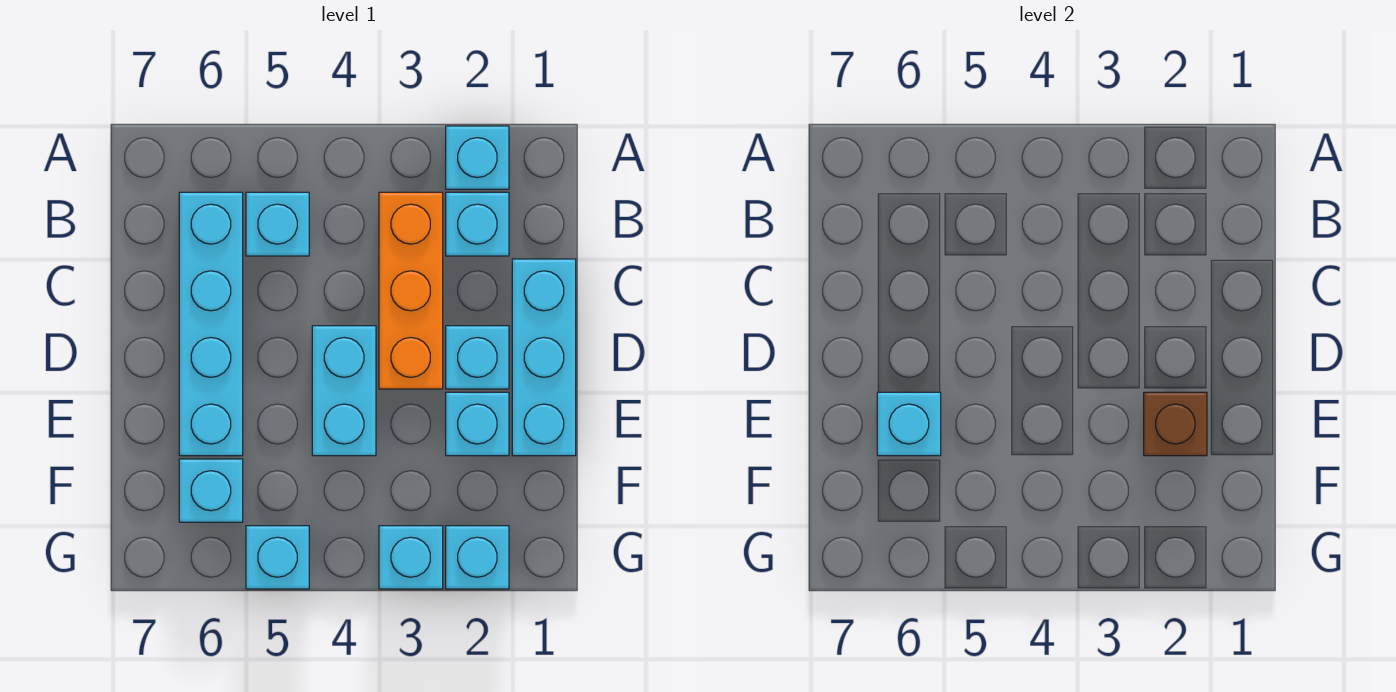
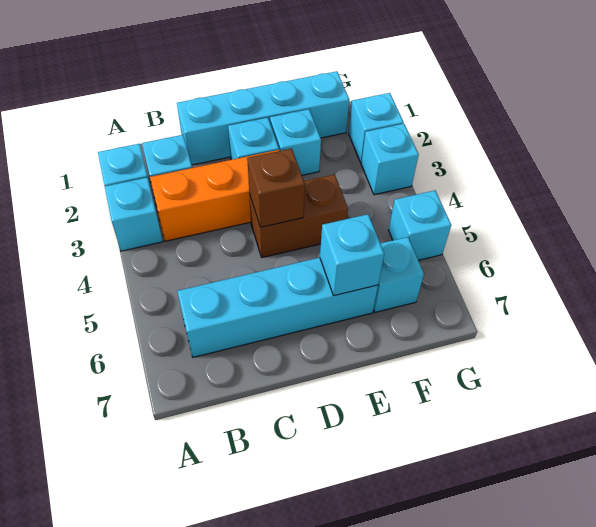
cyan brick B5 level 1 -> cyan brick A3 level 1
cyan brick C1:E1 level 1 -> cyan brick C1:F1 level 1
cyan brick D4:E4 level 1 -> brown brick D4:E4 level 1
brown brick E2 level 2 -> brown brick D4 level 2

